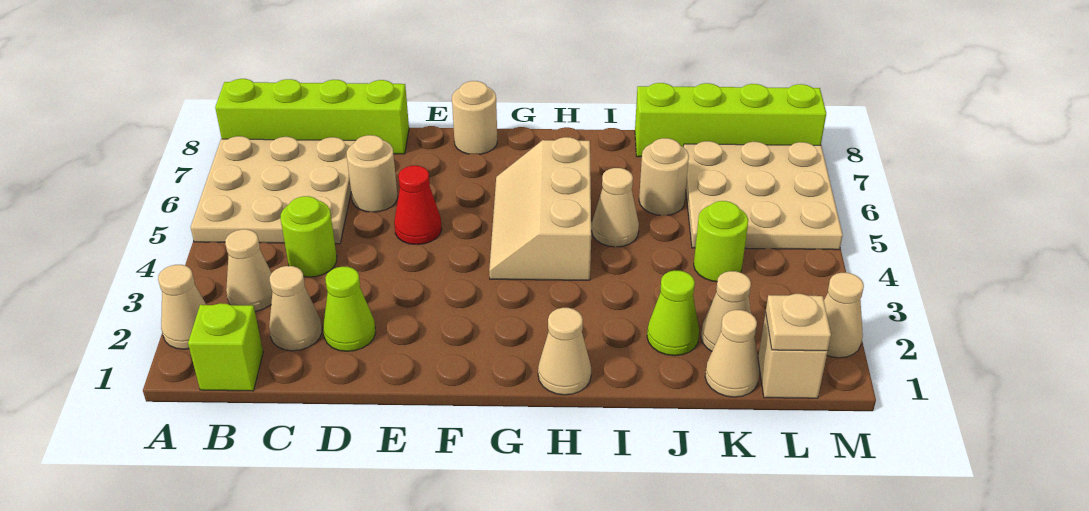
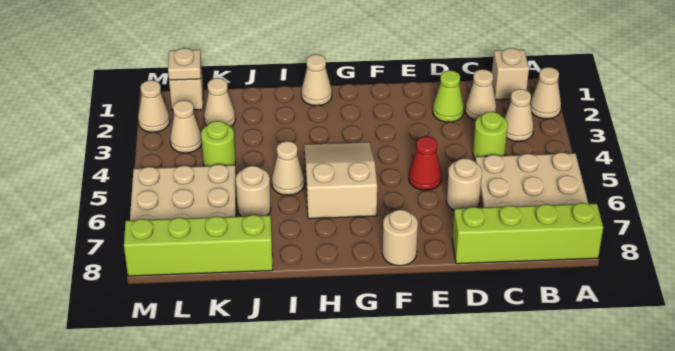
lime brick B1 level 1 -> tan brick B1 level 1
tan slope G4:H6 level 1 top H -> tan slope G4:H6 level 1 top 6
lime cone J2 level 1 -> none
tan cone K1 level 1 -> tan cone L3 level 1

